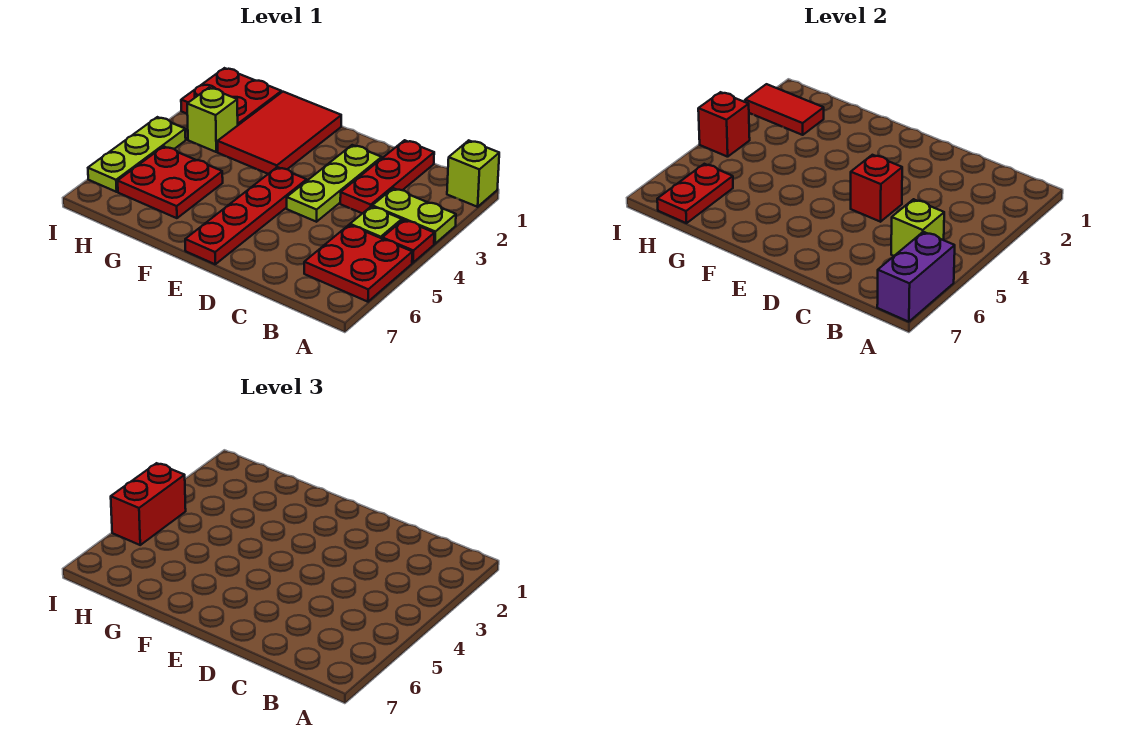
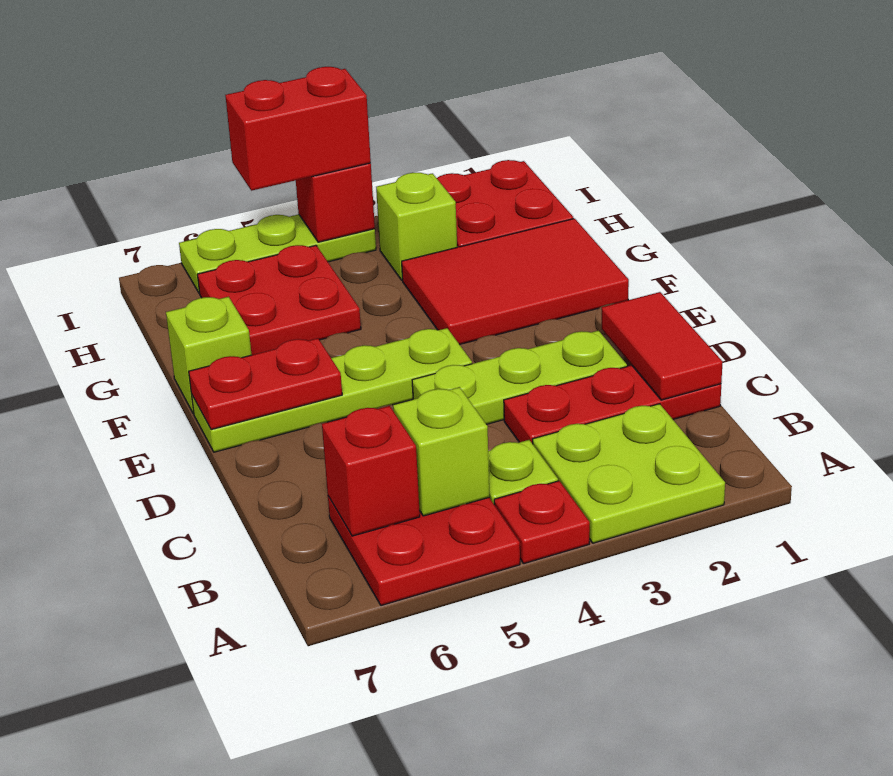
lime brick A1 level 1 -> lime brick F7 level 1
lime plate A3:B3 level 1 -> lime plate A2:B3 level 1
purple brick A6:A7 level 2 -> none
red brick D4 level 2 -> red brick B6 level 2
red plate E4:E7 level 1 -> lime plate E4:E7 level 1
red tile H2:I2 level 2 -> red tile C1:D1 level 2
red plate H6:H7 level 2 -> red plate E6:E7 level 2

